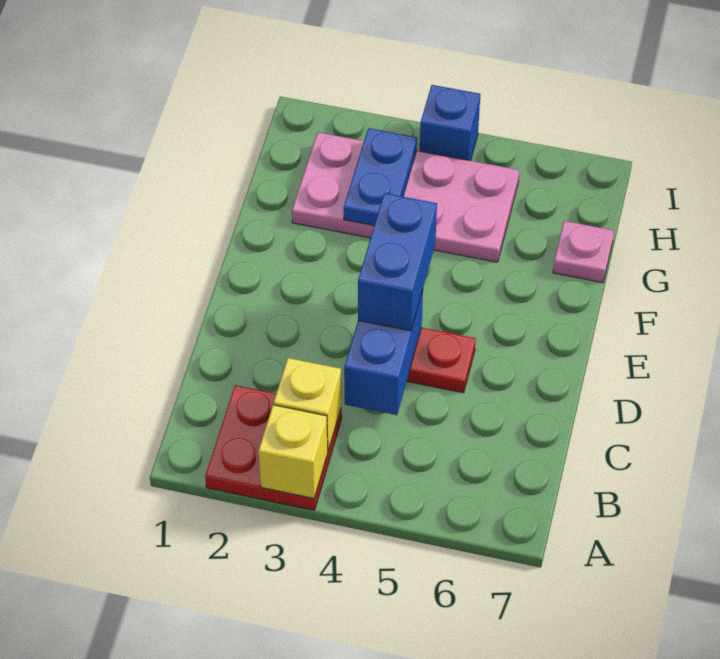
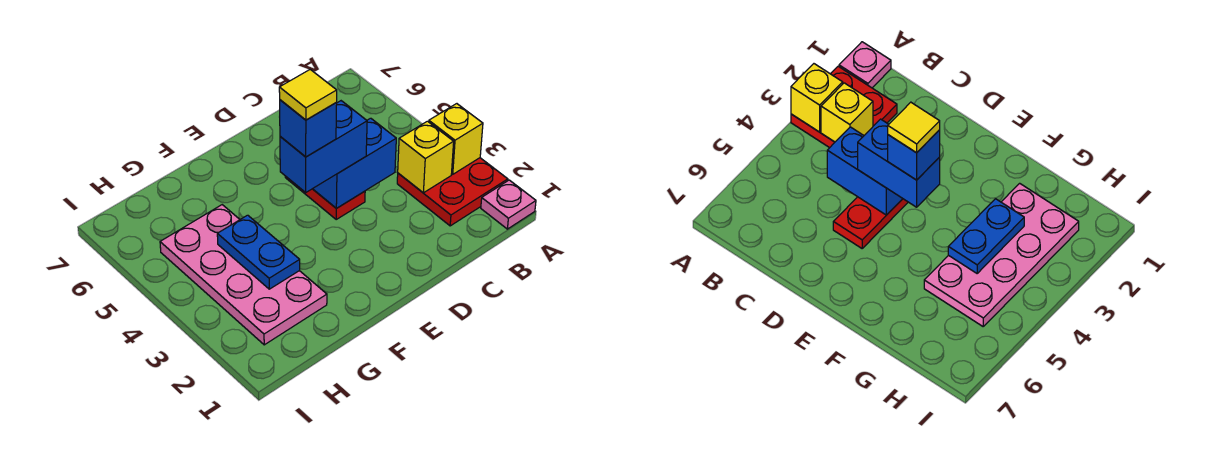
none -> yellow tile E4 level 5
blue plate G3:H3 level 2 -> blue plate G3:G4 level 2
pink plate G7 level 1 -> pink plate A1 level 1
blue brick I4 level 1 -> blue brick E4 level 4

